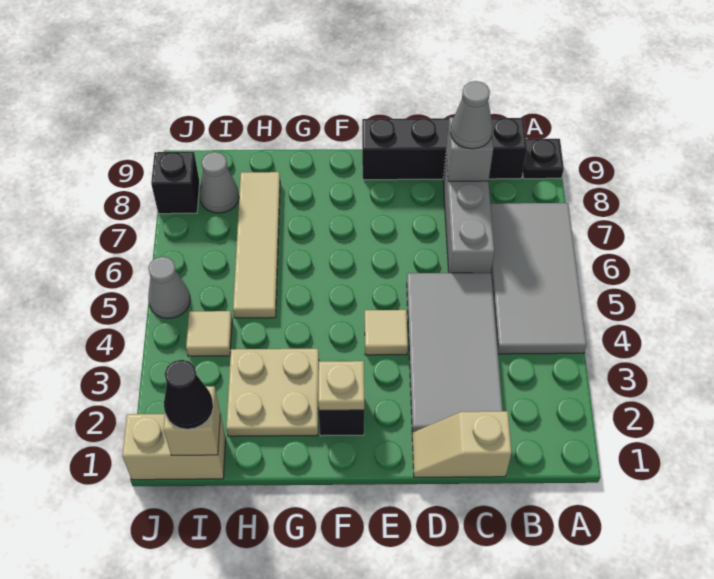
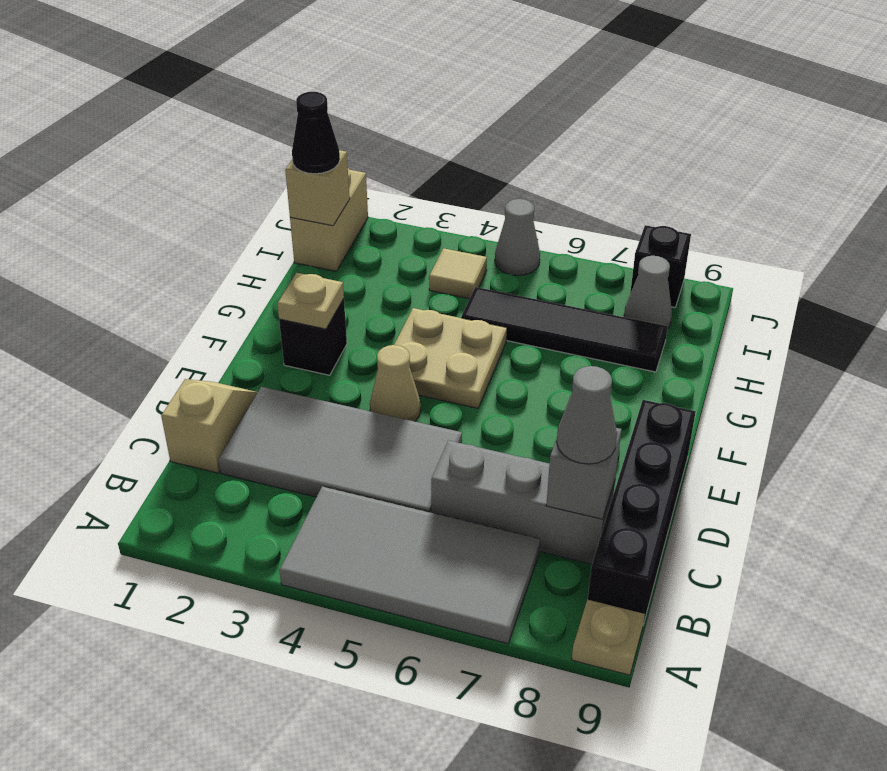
black plate A9 level 1 -> tan plate A9 level 1
tan tile E4 level 1 -> tan cone E4 level 1
tan plate G2:H3 level 1 -> tan plate F4:G5 level 1
tan tile H5:H8 level 1 -> black tile H5:H8 level 1

